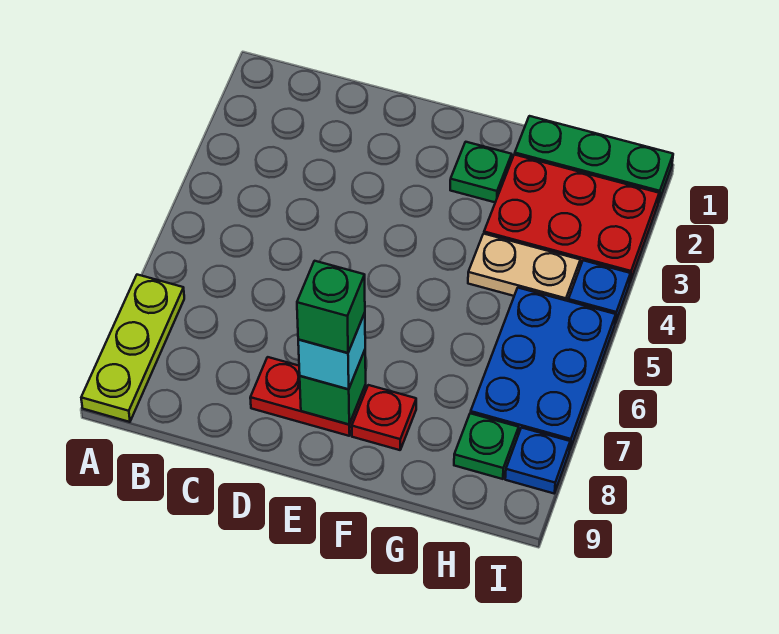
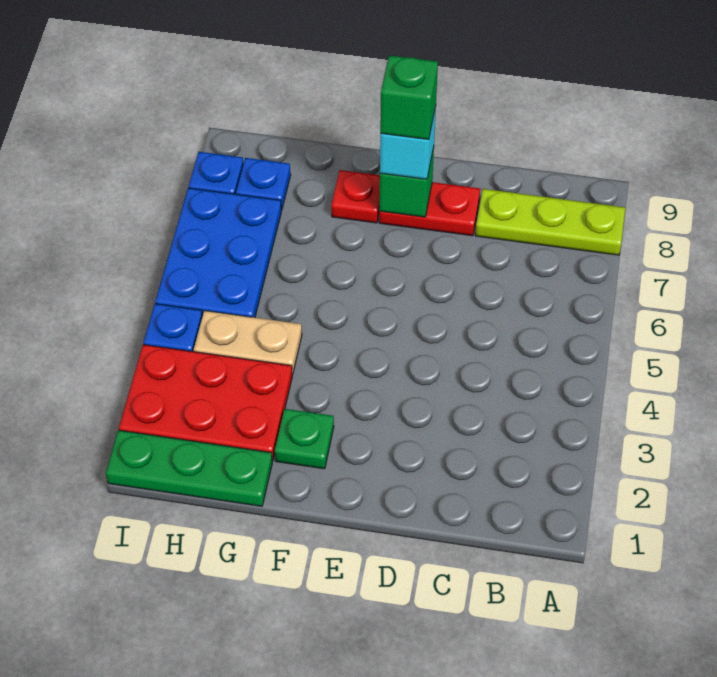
lime plate A7:A9 level 1 -> lime plate A8:C8 level 1
green plate H8 level 1 -> blue plate H8 level 1

